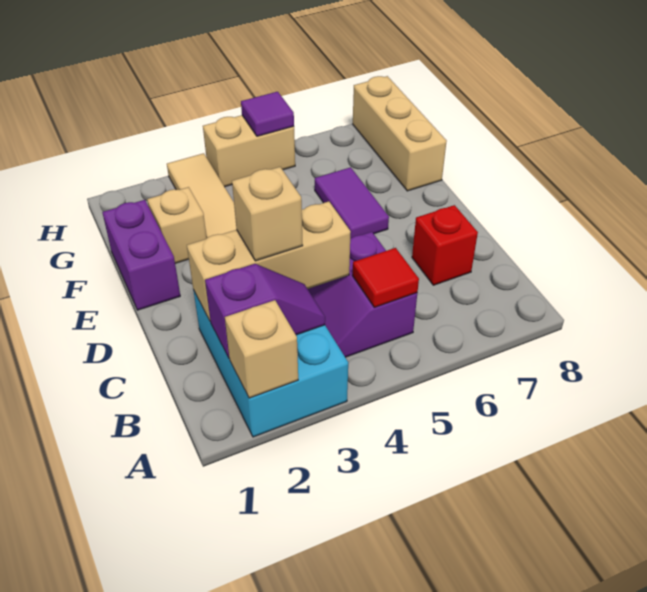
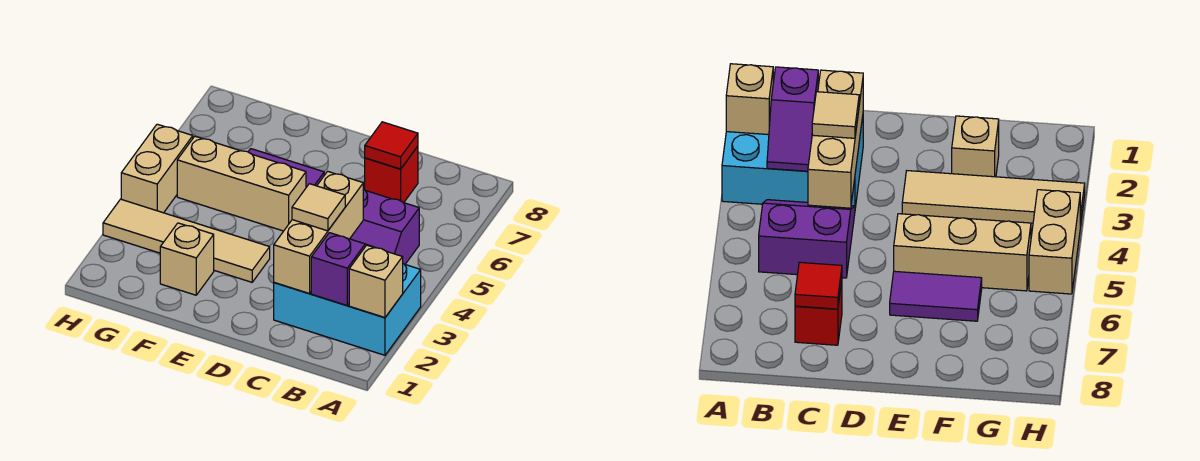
red tile B5 level 2 -> red tile C7 level 2
tan brick C3 level 3 -> tan tile C3 level 3
purple brick E1:F1 level 1 -> none
tan brick F8:H8 level 1 -> tan brick E5:G5 level 1
purple tile H5 level 2 -> none

